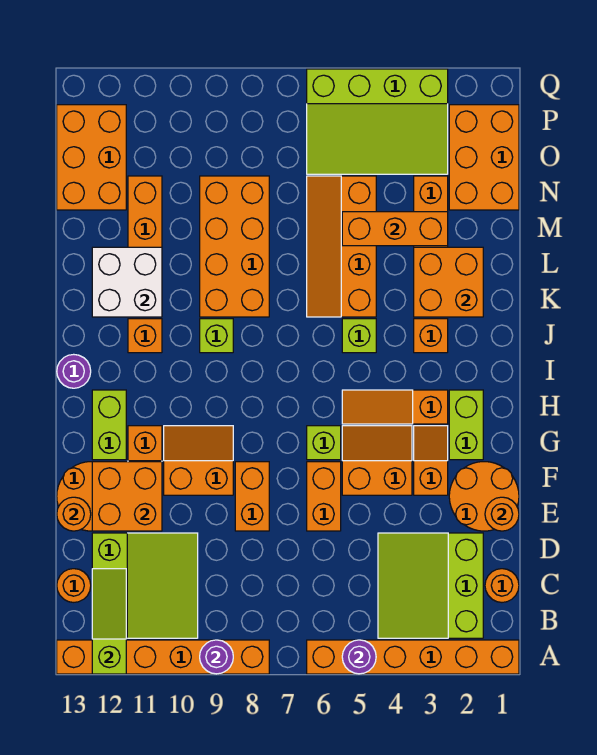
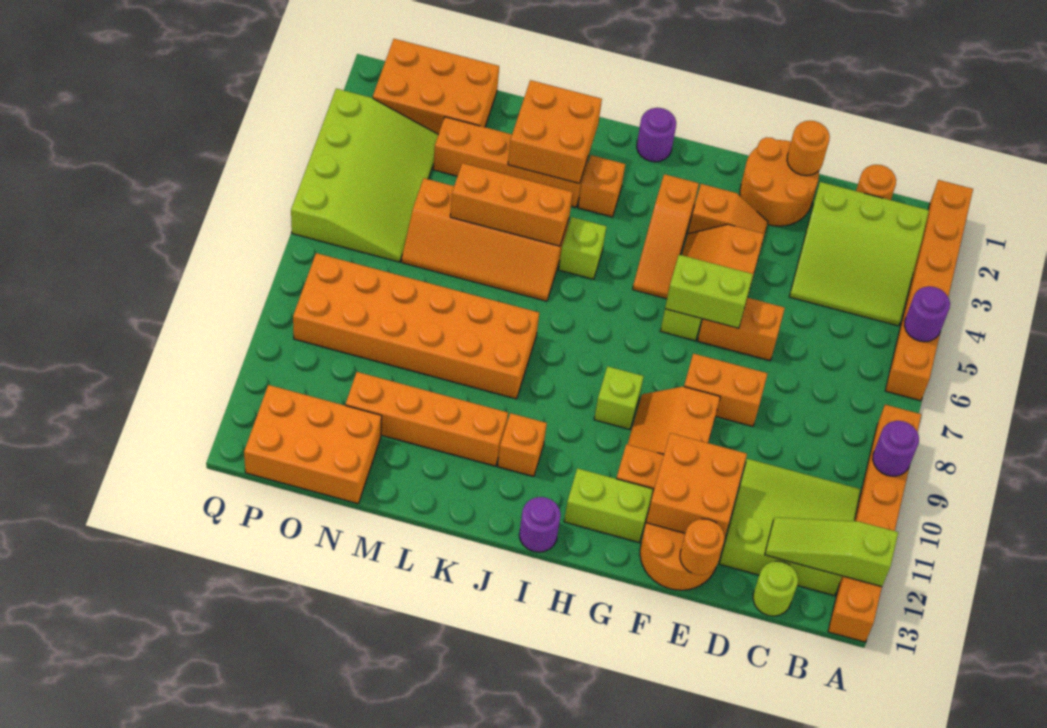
orange round brick C13 level 1 -> lime round brick C13 level 1
orange slope F3:G3 level 1 top F -> orange slope F3:G3 level 1 top G
lime brick G2:H2 level 1 -> lime brick F6:G6 level 2
none -> purple round brick I1 level 1
lime brick J9 level 1 -> lime brick H9 level 1
orange brick K8:N9 level 1 -> orange brick K8:P9 level 1
white brick K11:L12 level 2 -> none
orange brick M3:M5 level 2 -> orange brick K5:M5 level 2

